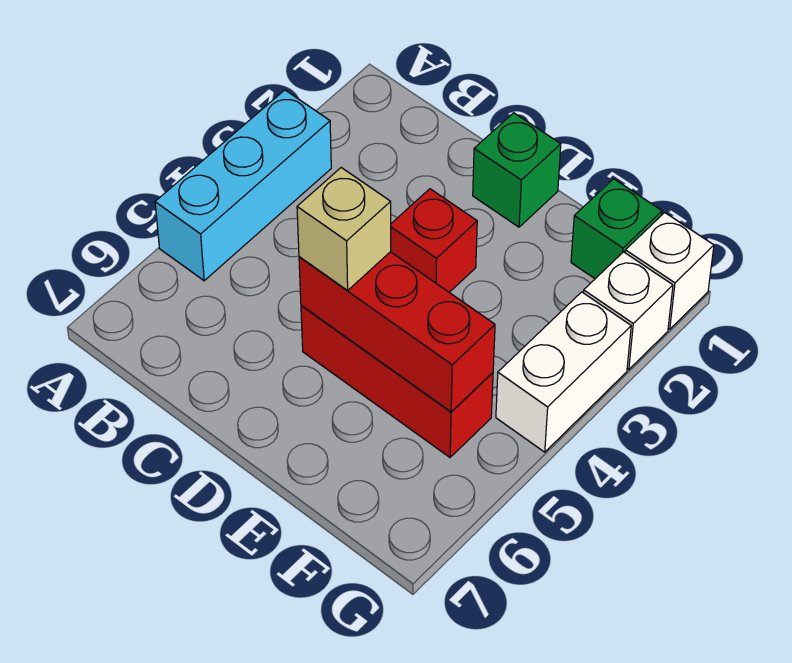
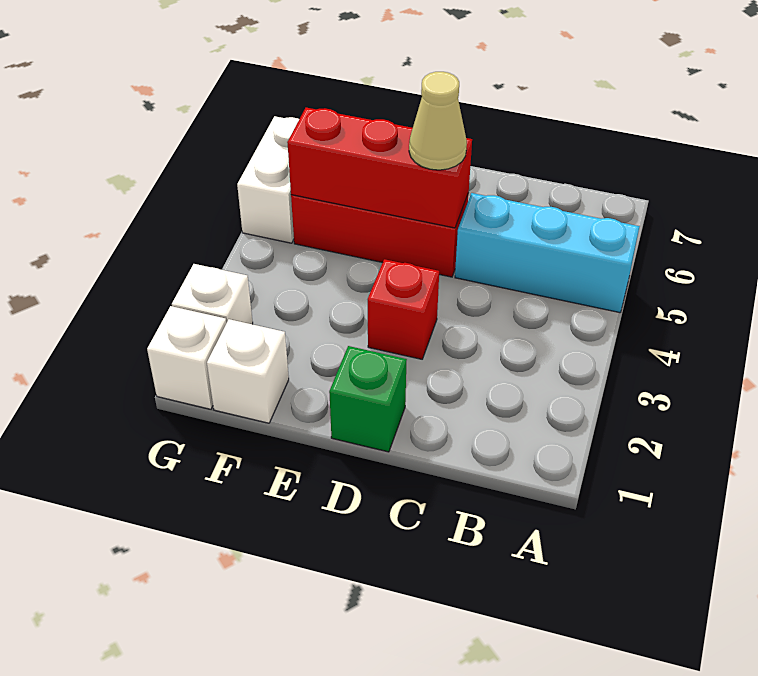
cyan brick A3:A5 level 1 -> cyan brick A5:C5 level 1
tan brick D5 level 3 -> tan cone D5 level 3
green brick F1 level 1 -> white brick F1 level 1
white brick G3:G4 level 1 -> white brick G5:G6 level 1

